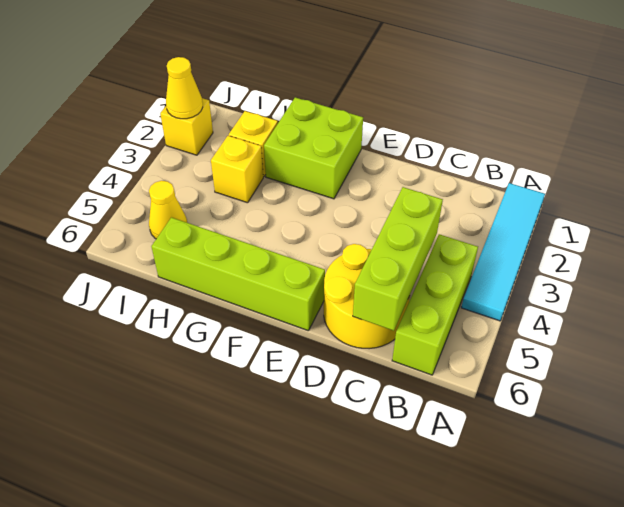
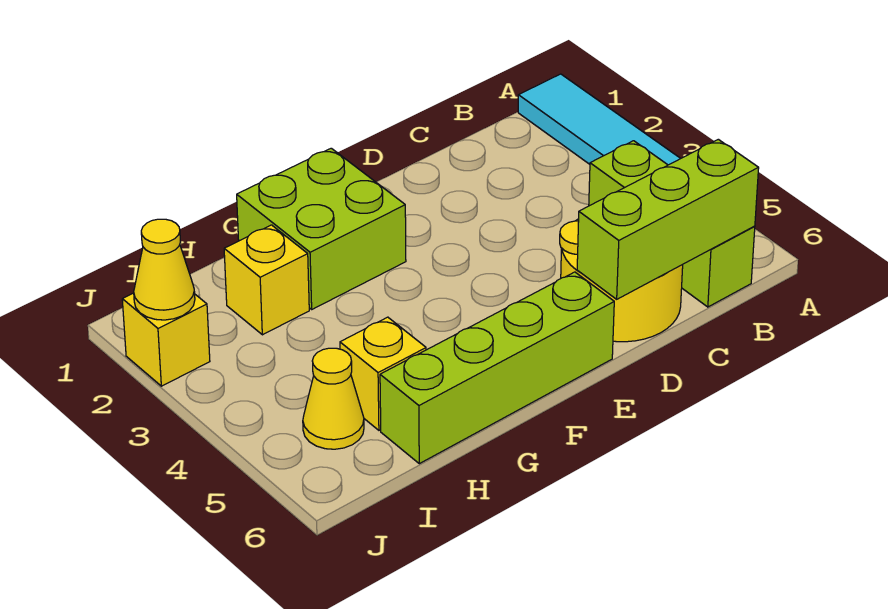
lime brick C4:C6 level 2 -> lime brick B6:D6 level 2
yellow brick H3 level 1 -> yellow brick H5 level 1

